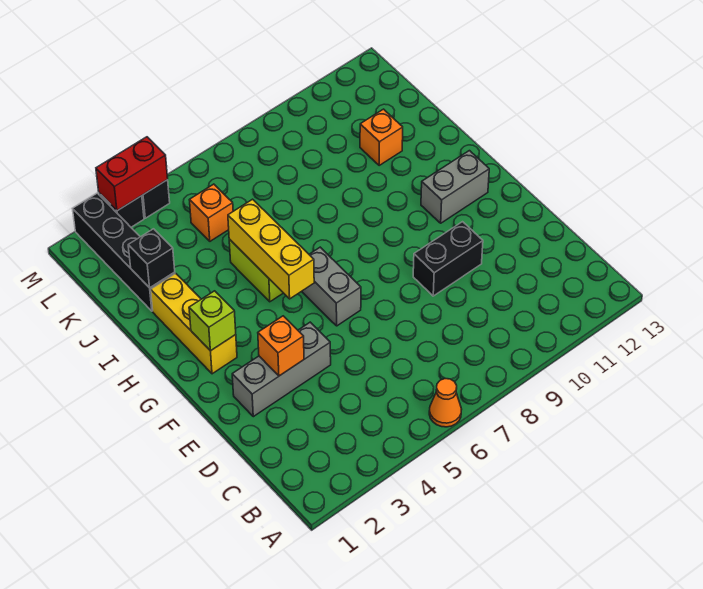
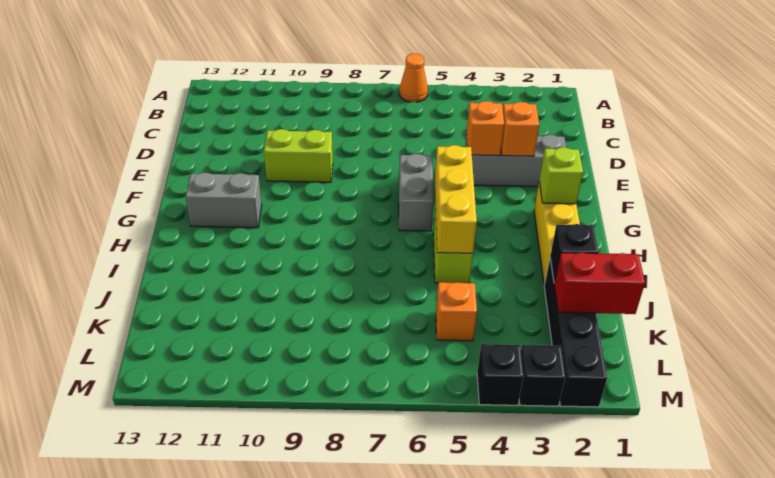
black brick E9:E10 level 1 -> lime brick E9:E10 level 1
orange brick J11 level 1 -> orange brick E4 level 2
red brick M3:M4 level 2 -> red brick K1:K2 level 2

